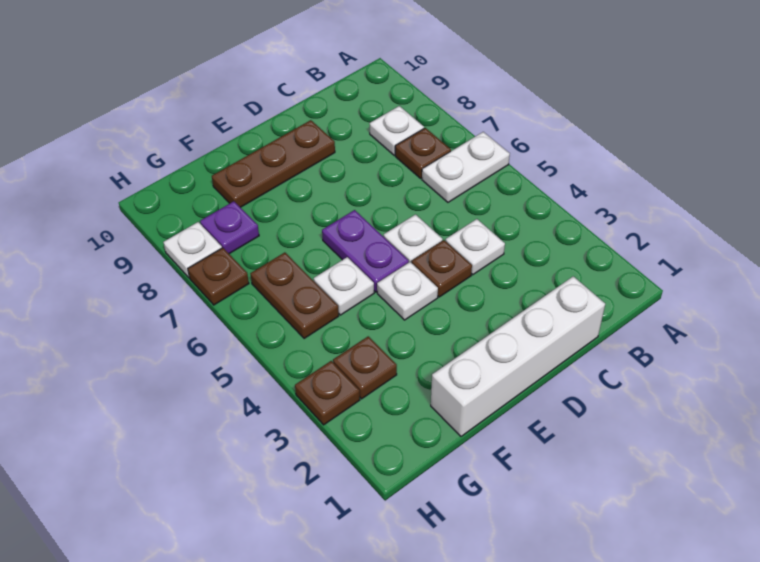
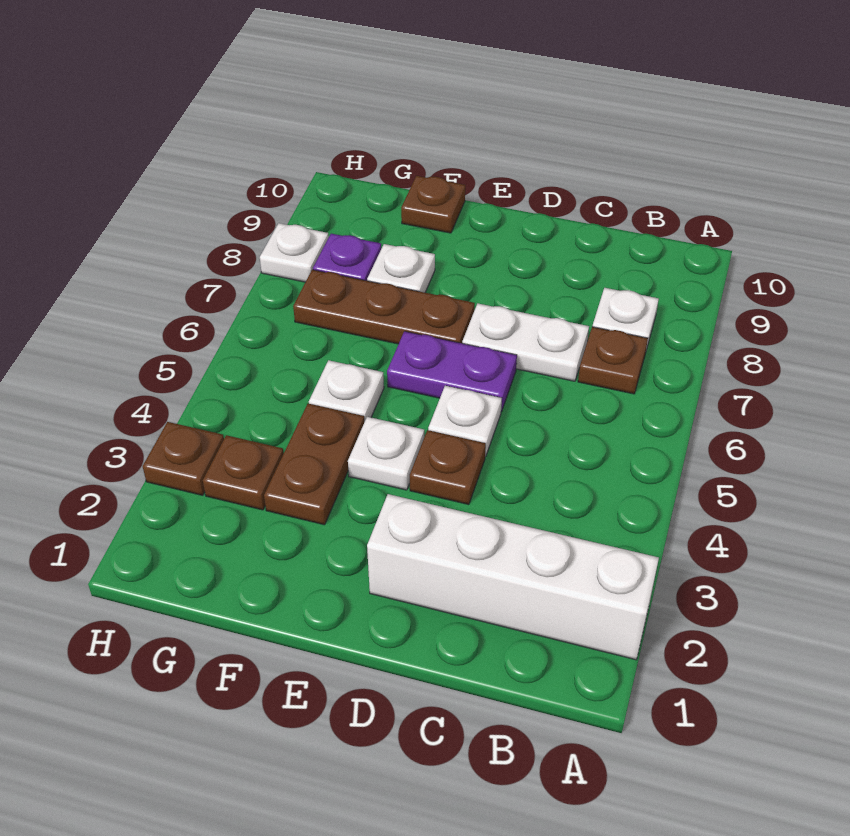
white plate A6:B6 level 1 -> white plate C7:D7 level 1
white brick C1:F1 level 1 -> white brick A2:D2 level 1
white plate C4 level 1 -> white plate F8 level 1
brown plate D9:F9 level 1 -> brown plate E7:G7 level 1
purple plate E5:E6 level 1 -> purple plate D6:E6 level 1
brown plate G5:G6 level 1 -> brown plate F3:F4 level 1
brown plate H7 level 1 -> brown plate F10 level 1

